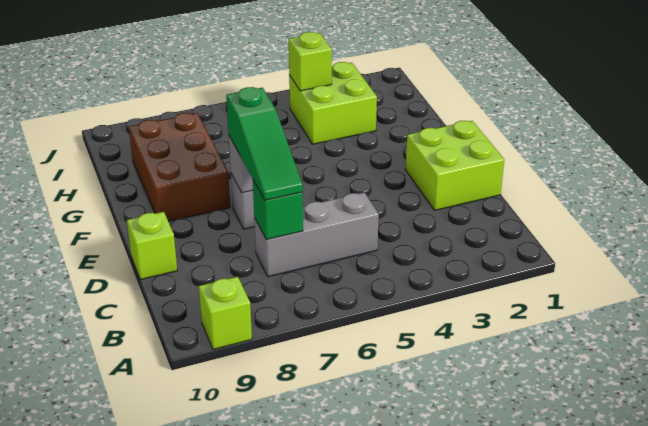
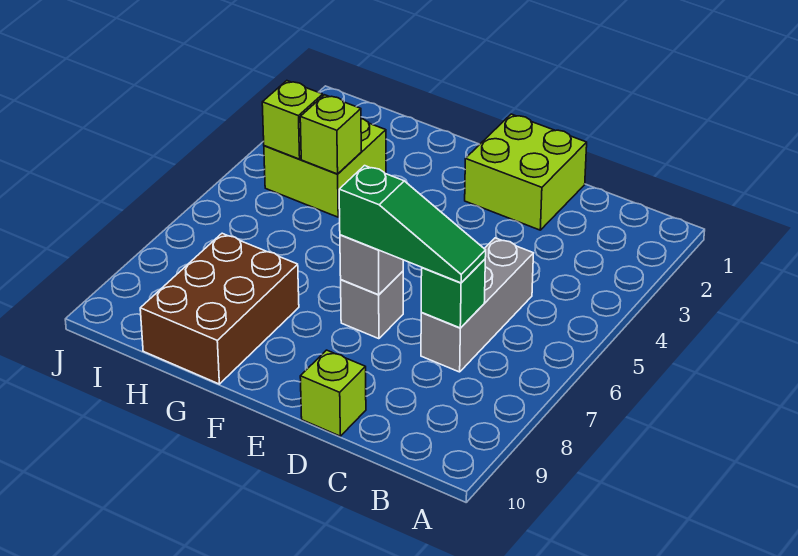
lime brick A9 level 1 -> lime brick H4 level 2
brown brick F8:H9 level 1 -> brown brick G8:H10 level 1

